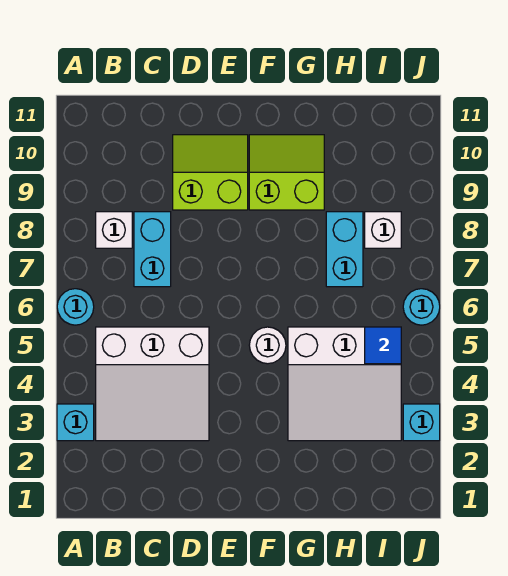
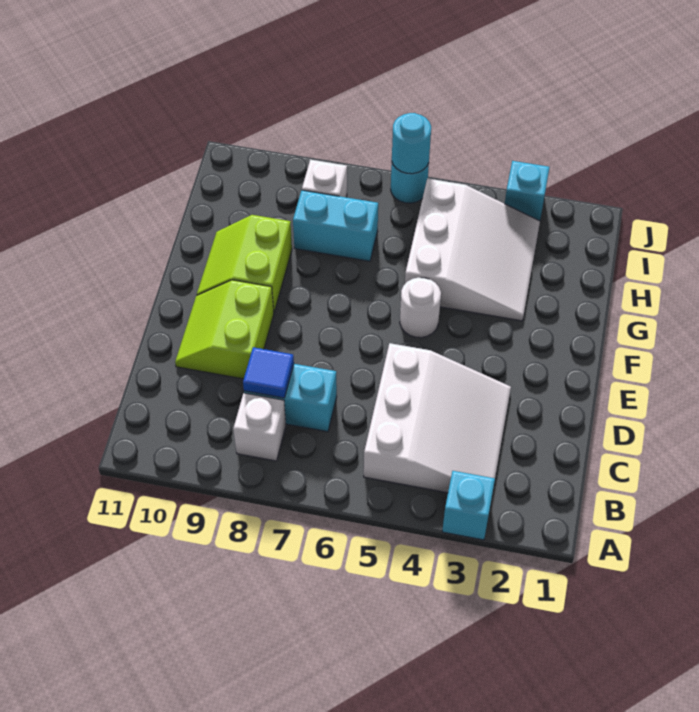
cyan round brick A6 level 1 -> cyan round brick J6 level 2
blue tile I5 level 2 -> blue tile C8 level 2

